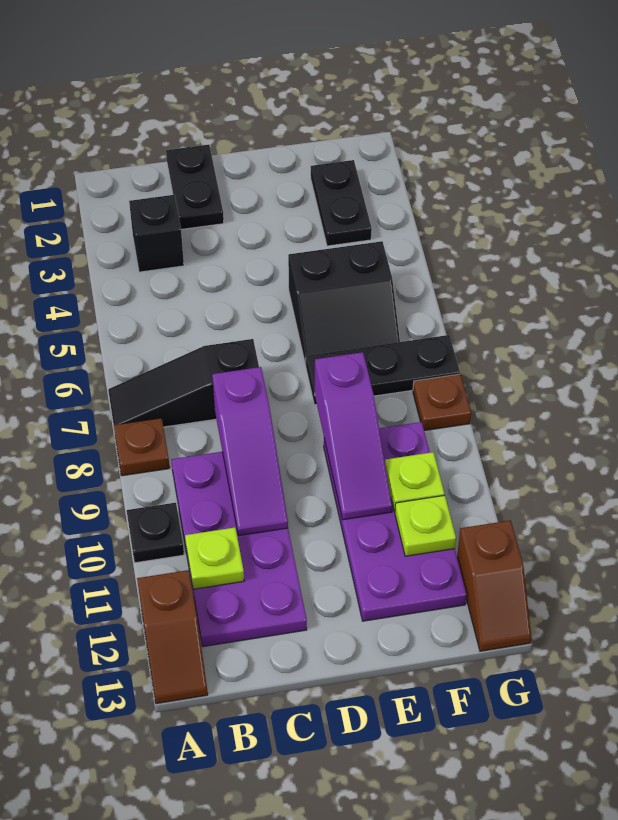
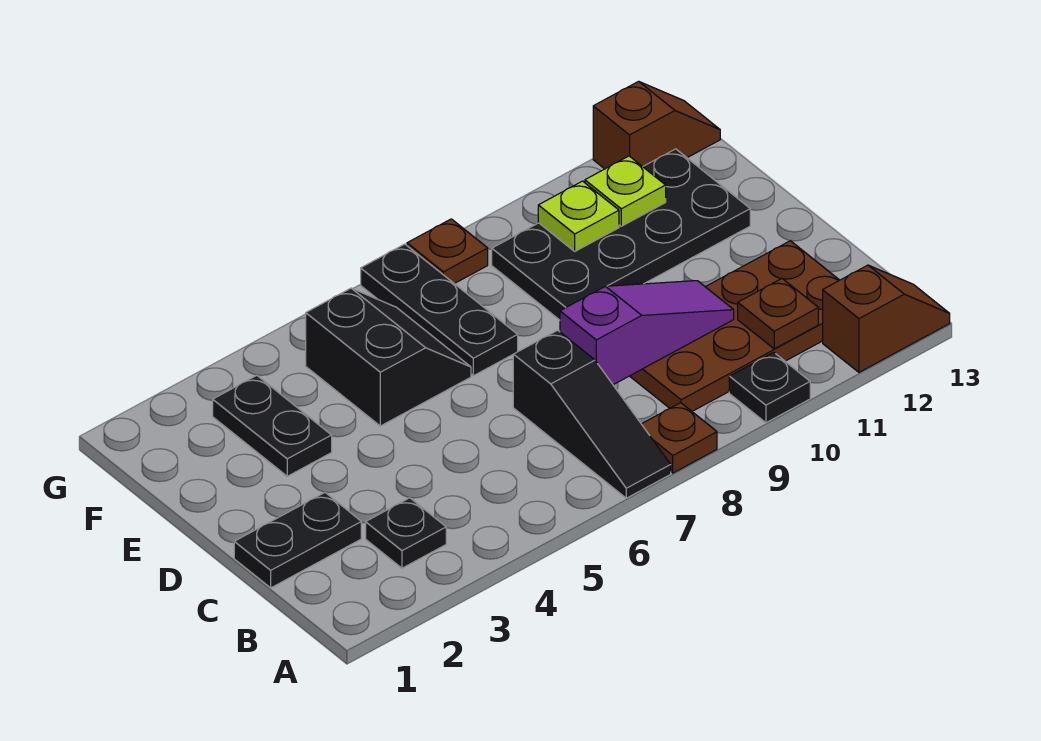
black brick B3 level 1 -> black plate B3 level 1
purple plate B9:C12 level 1 -> brown plate B9:C12 level 1
lime plate B11 level 2 -> brown plate B11 level 2
purple slope E8:E10 level 2 top 8 -> none
purple plate E9:F12 level 1 -> black plate E9:F12 level 1
black plate F2:F3 level 1 -> black plate E3:F3 level 1

